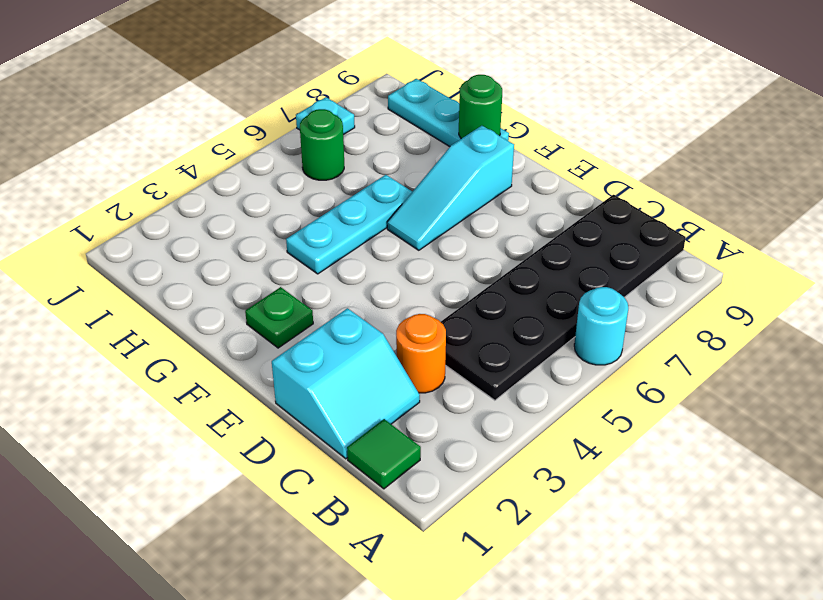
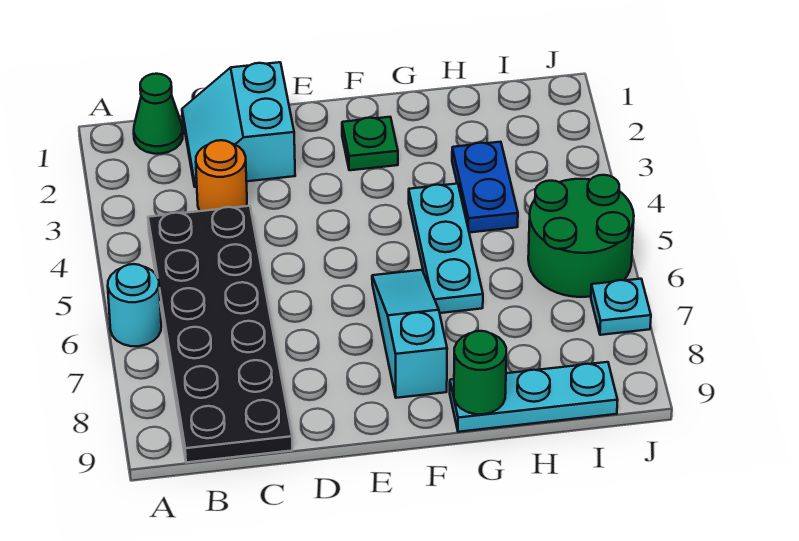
green tile B1 level 1 -> green cone B1 level 1
none -> blue plate H3:H4 level 1
green round brick I6 level 1 -> green round brick I5:J6 level 1

